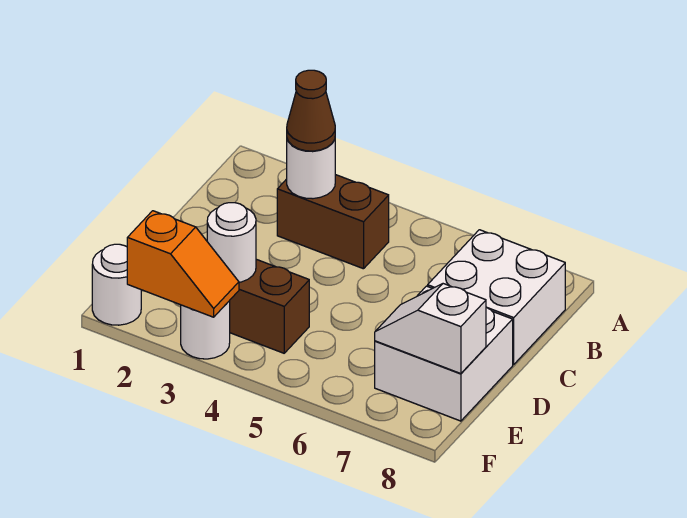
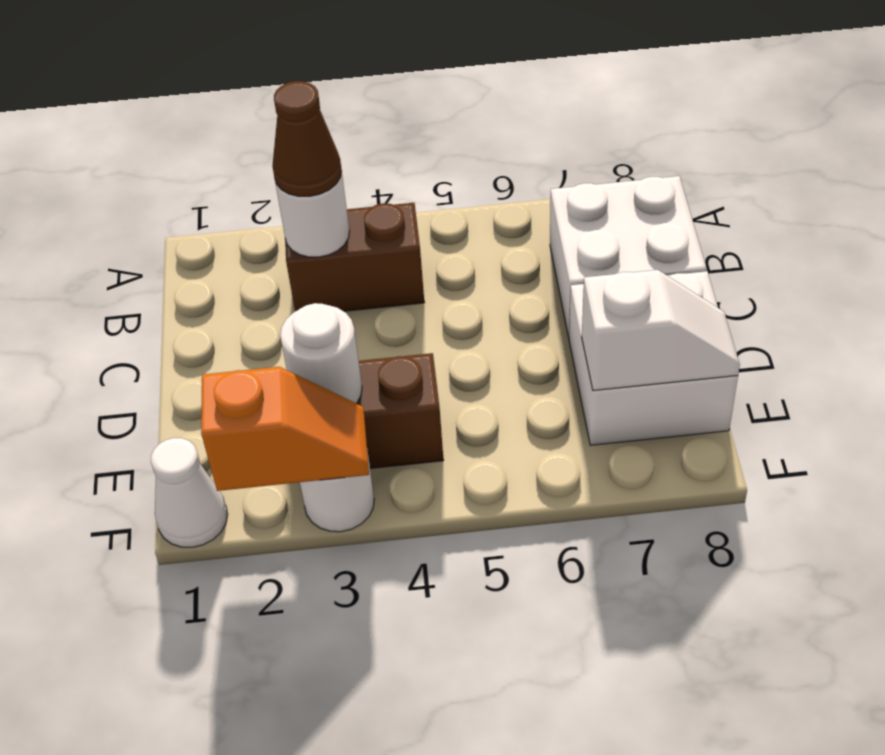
white slope E7:E8 level 2 top 8 -> white slope E7:E8 level 2 top 7
white round brick F1 level 1 -> white cone F1 level 1

